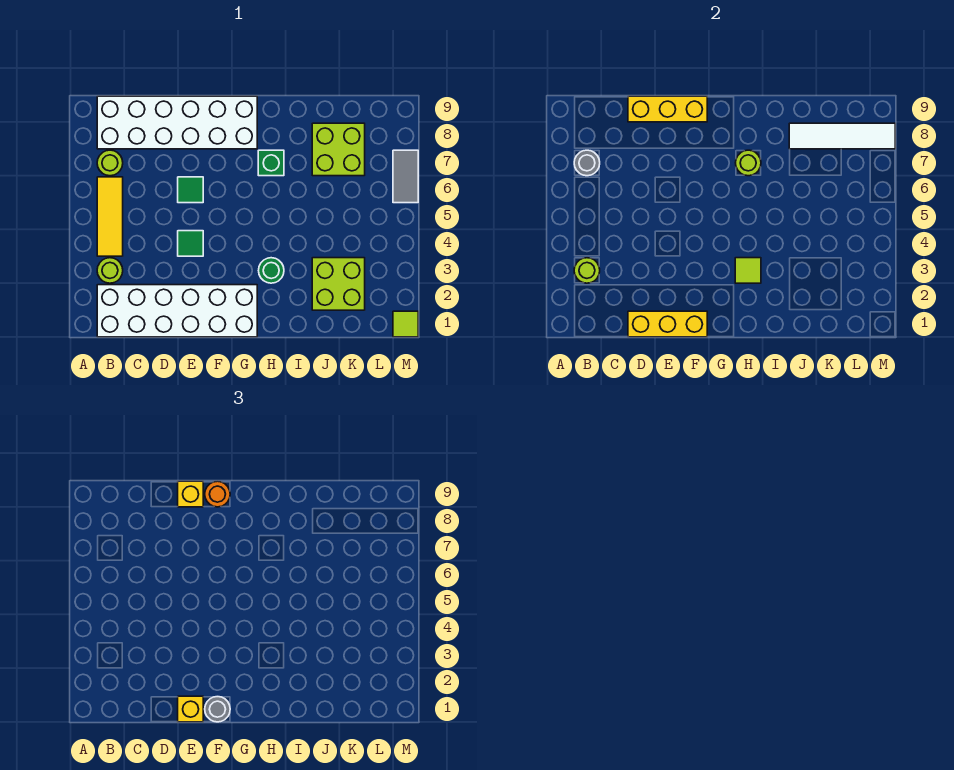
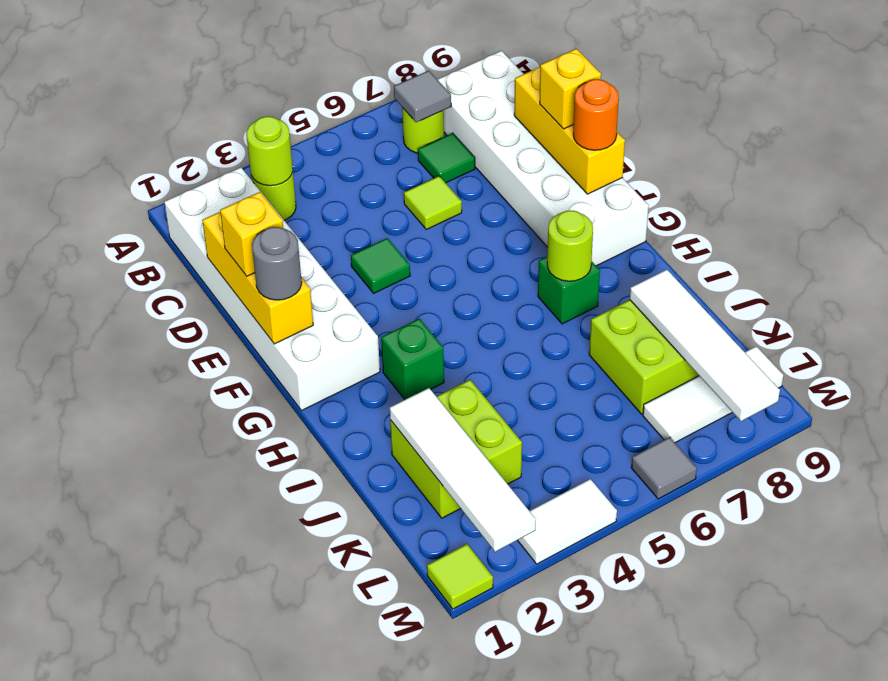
yellow tile B4:B6 level 1 -> none
grey round brick B7 level 2 -> grey tile B7 level 2
green tile E6 level 1 -> green tile C7 level 1
green round brick H3 level 1 -> green brick H3 level 1
lime tile H3 level 2 -> lime tile D6 level 1
none -> white tile J2:M2 level 2
none -> white tile L7:L9 level 1
none -> white tile M3:M4 level 1
grey tile M6:M7 level 1 -> grey tile M6 level 1

